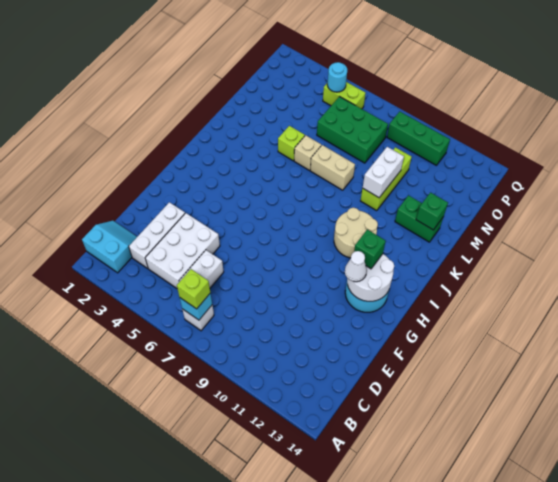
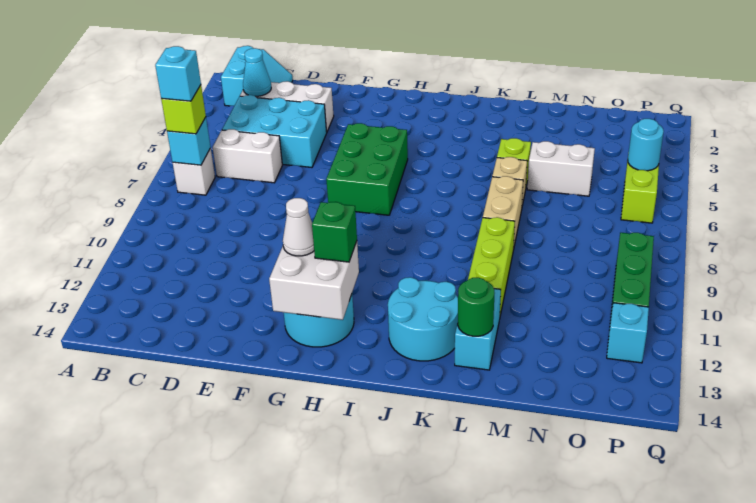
none -> cyan brick B7 level 4
none -> cyan cone C3 level 2
white brick C4:E5 level 1 -> cyan brick C4:E5 level 1
white round brick G12:H13 level 2 -> white brick G12:H13 level 2
tan round brick I10:J11 level 1 -> none
none -> cyan round brick J12:K13 level 1
lime brick L10:N10 level 1 -> lime brick L9:L11 level 1
white brick L10:M10 level 2 -> white brick M5:N5 level 1
green brick L12:L13 level 1 -> cyan brick L12:L13 level 1
green brick L13 level 2 -> green round brick L13 level 2
green brick N6:O8 level 1 -> green brick G5:H7 level 1
none -> cyan brick P12 level 1

